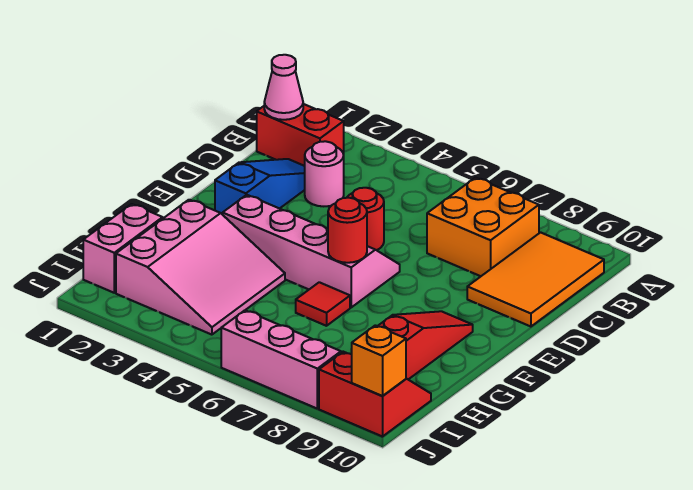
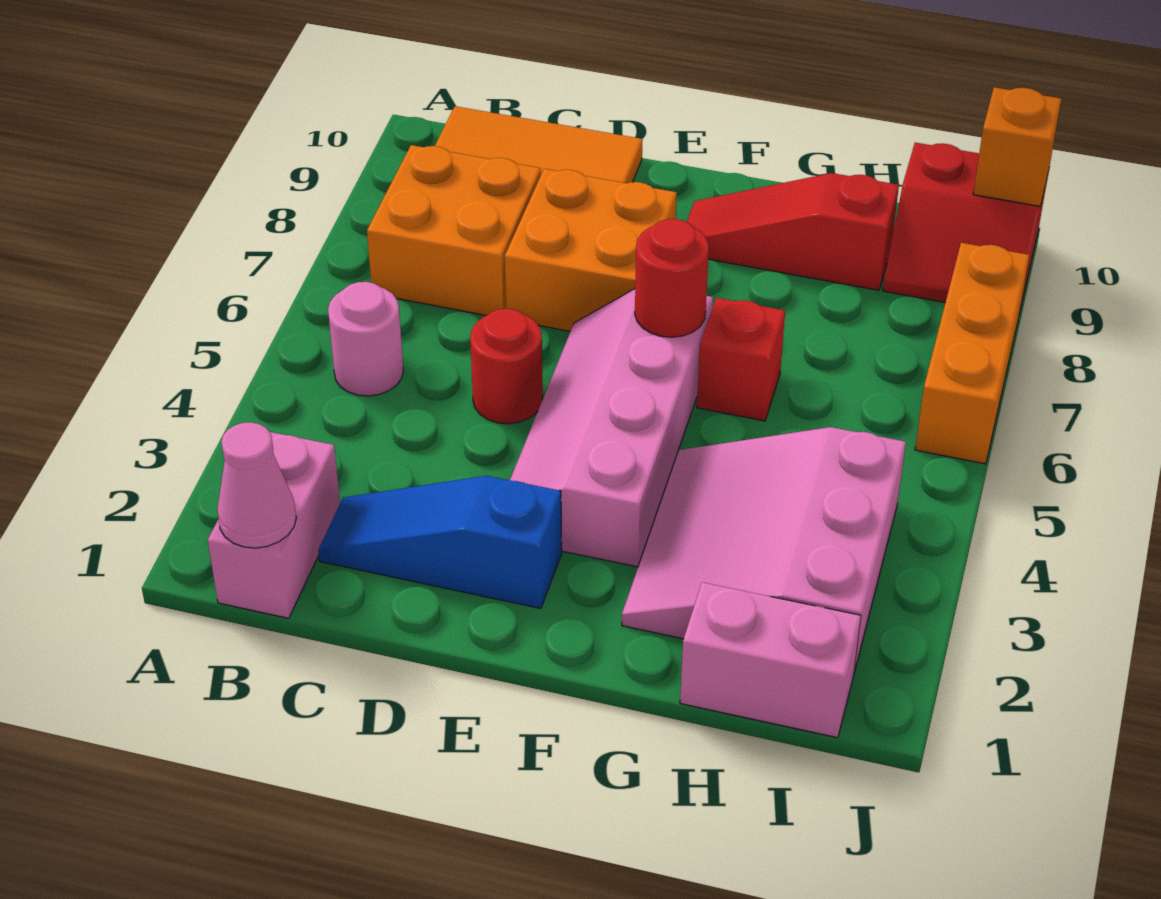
red brick B1:B2 level 1 -> pink brick B1:B2 level 1
pink round brick C3 level 1 -> pink round brick B5 level 1
none -> orange brick D7:E8 level 1
pink slope G2:I4 level 1 top 2 -> pink slope G2:I4 level 1 top I
red tile G6 level 1 -> red brick G6 level 1
red slope I9:J10 level 1 top J -> red slope I9:J10 level 1 top 10
pink brick J6:J8 level 1 -> orange brick J6:J8 level 1

